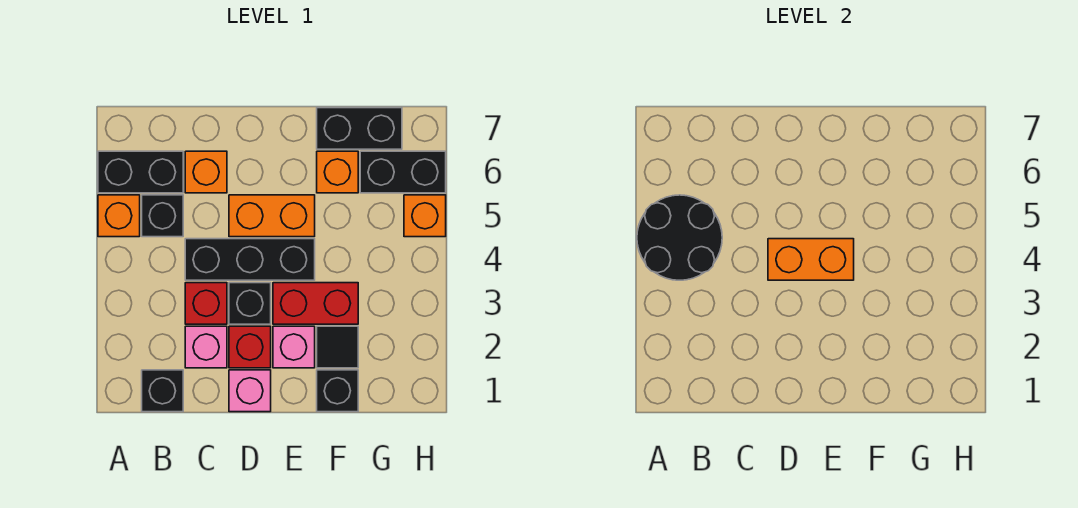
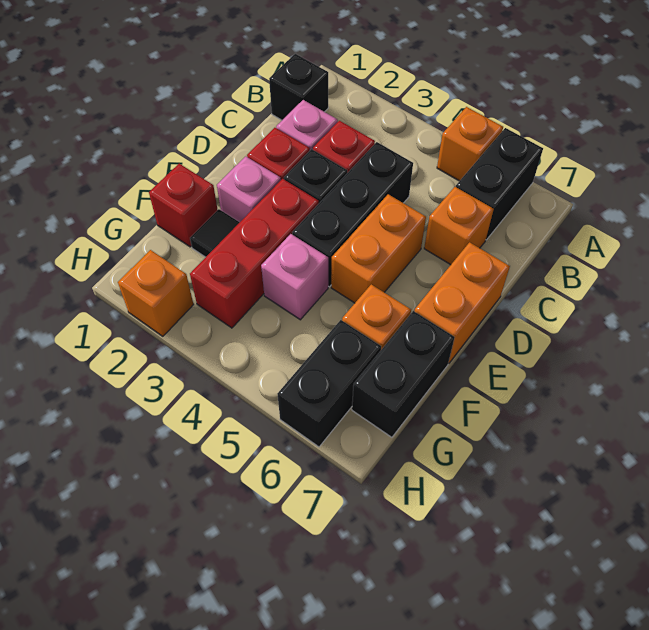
black round brick A4:B5 level 2 -> none
black brick B5 level 1 -> none
pink brick D1 level 1 -> pink brick F4 level 1
orange brick D4:E4 level 2 -> orange brick D7:E7 level 1
red brick E3:F3 level 1 -> red brick E3:G3 level 1
black brick F1 level 1 -> red brick F1 level 1
orange brick H5 level 1 -> orange brick H2 level 1

